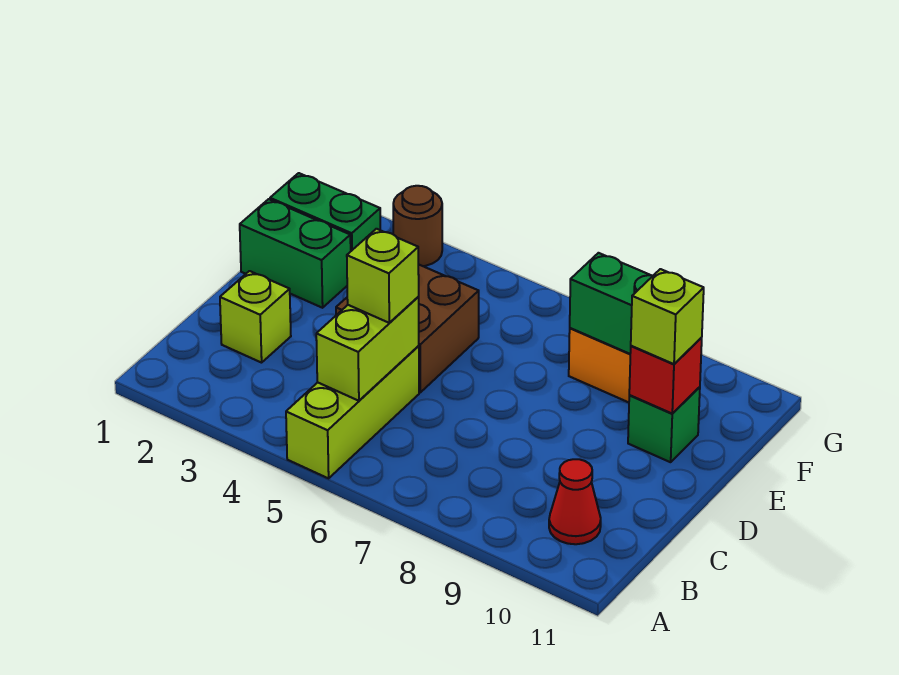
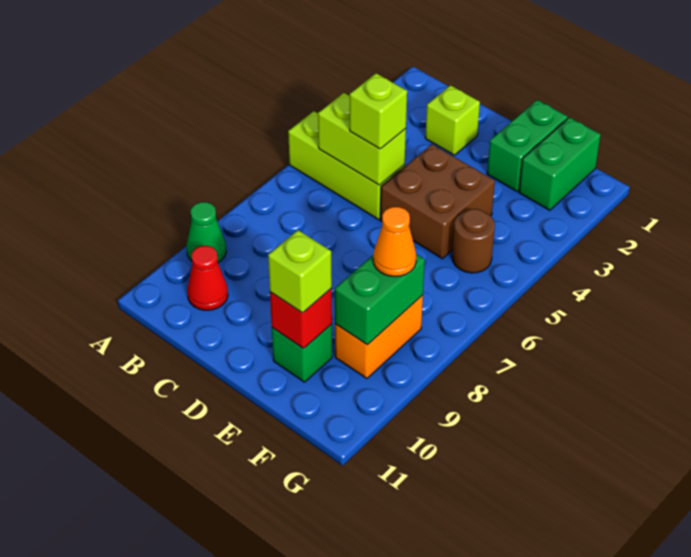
none -> green cone A9 level 1
none -> orange cone F8 level 3
brown round brick G3 level 1 -> brown round brick F5 level 1

